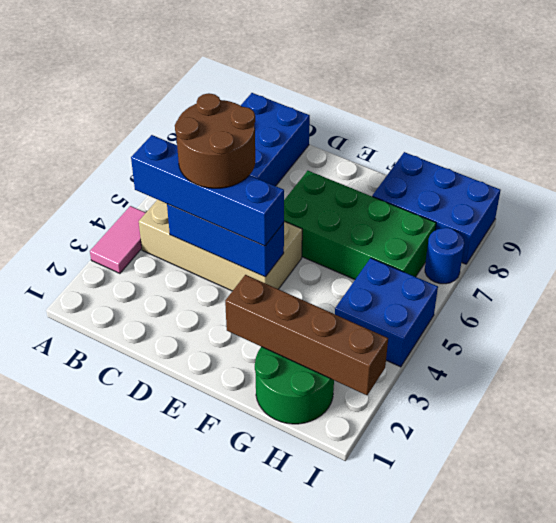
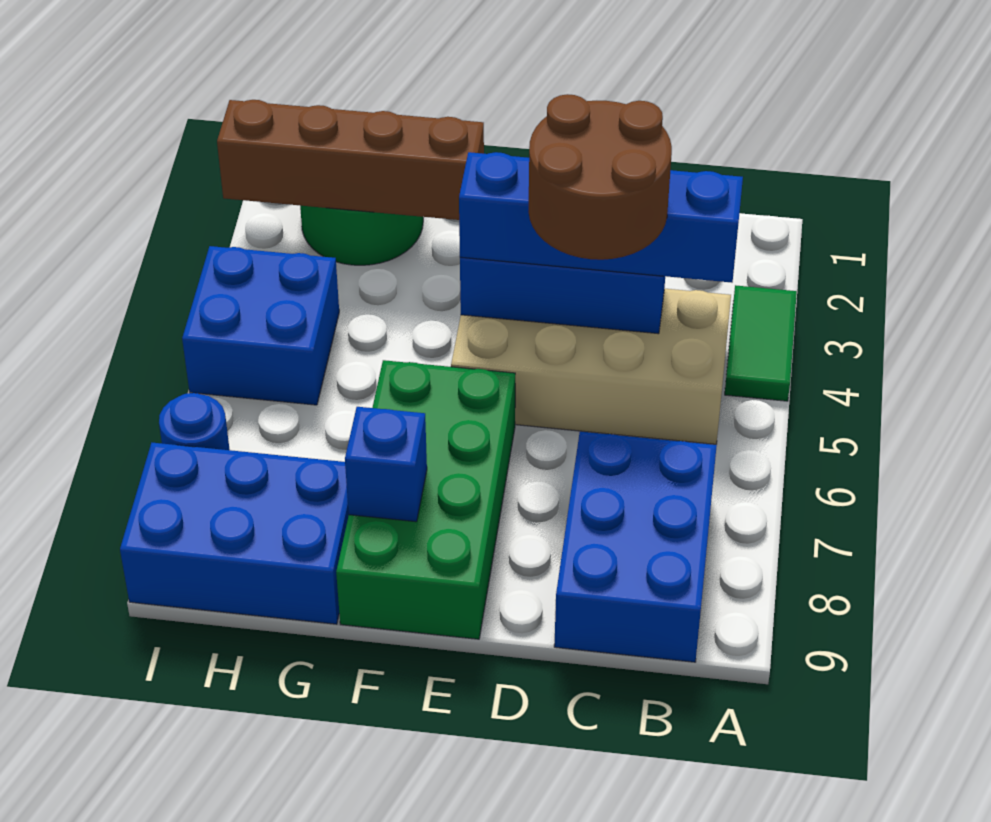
pink tile A3:A4 level 1 -> green tile A3:A4 level 1
green brick E6:H7 level 1 -> green brick E6:F9 level 1
none -> blue brick F8 level 2

